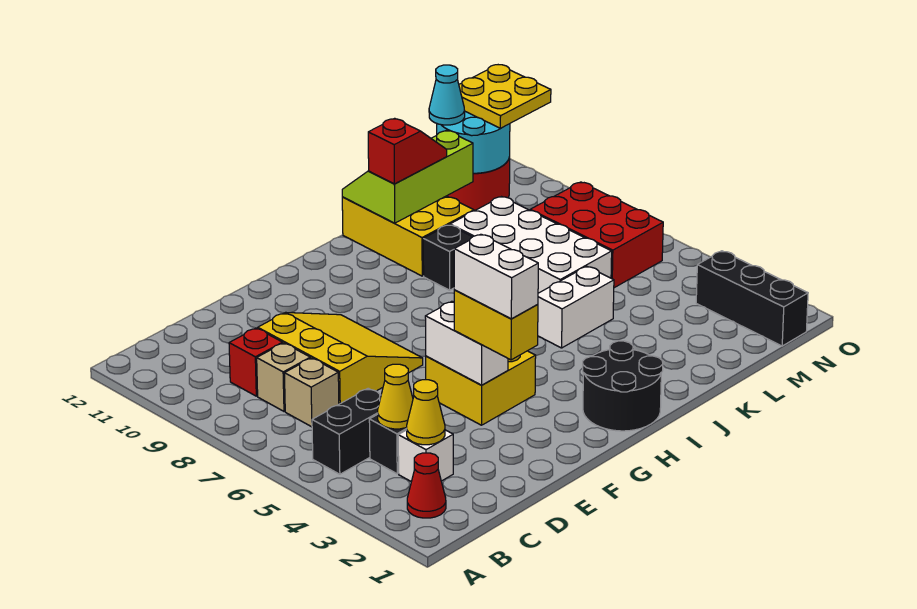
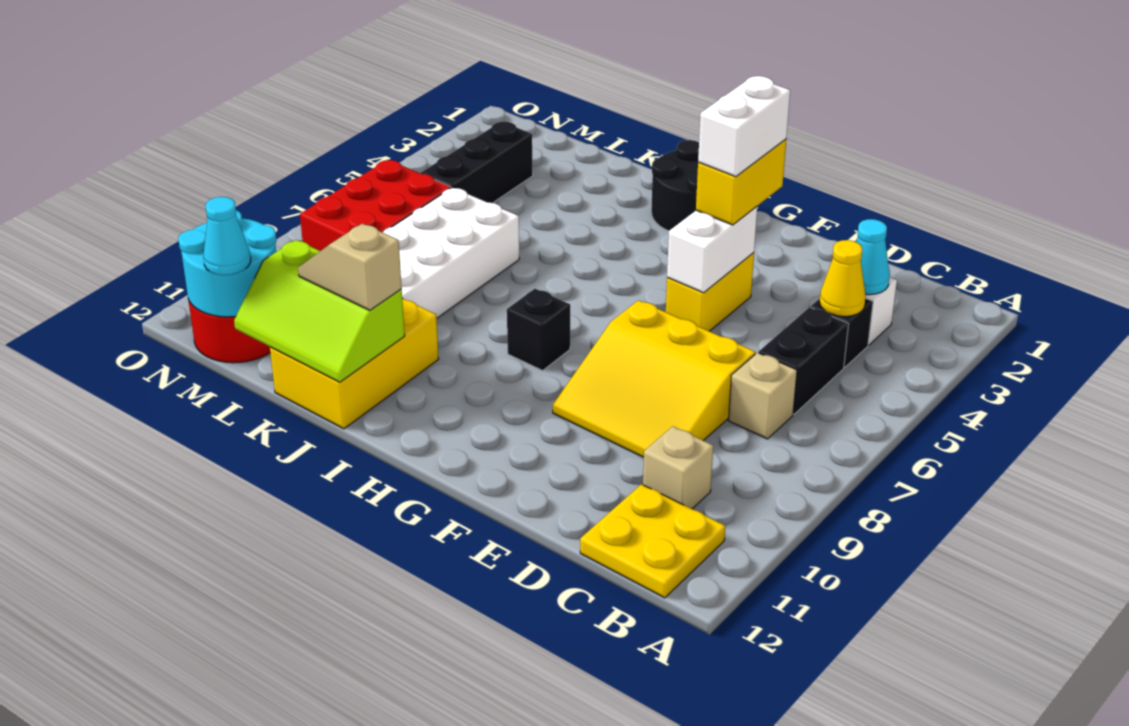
red cone B2 level 1 -> none
black brick B5:C5 level 1 -> black brick C5:C6 level 1
yellow cone C3 level 2 -> cyan cone C3 level 2
tan brick C8 level 1 -> tan brick C10 level 1
red brick C9 level 1 -> none
yellow slope D7:F9 level 1 top D -> yellow slope D7:F9 level 1 top 7
yellow brick F4:G5 level 1 -> yellow brick F4:F5 level 1
white brick J5:K5 level 1 -> none
black brick J9 level 1 -> black brick H8 level 1
red slope J11:K11 level 3 top J -> tan slope J11:K11 level 3 top J
black brick N1:N3 level 1 -> black brick M3:M5 level 1
yellow plate N11:O12 level 3 -> yellow plate B11:C12 level 1

